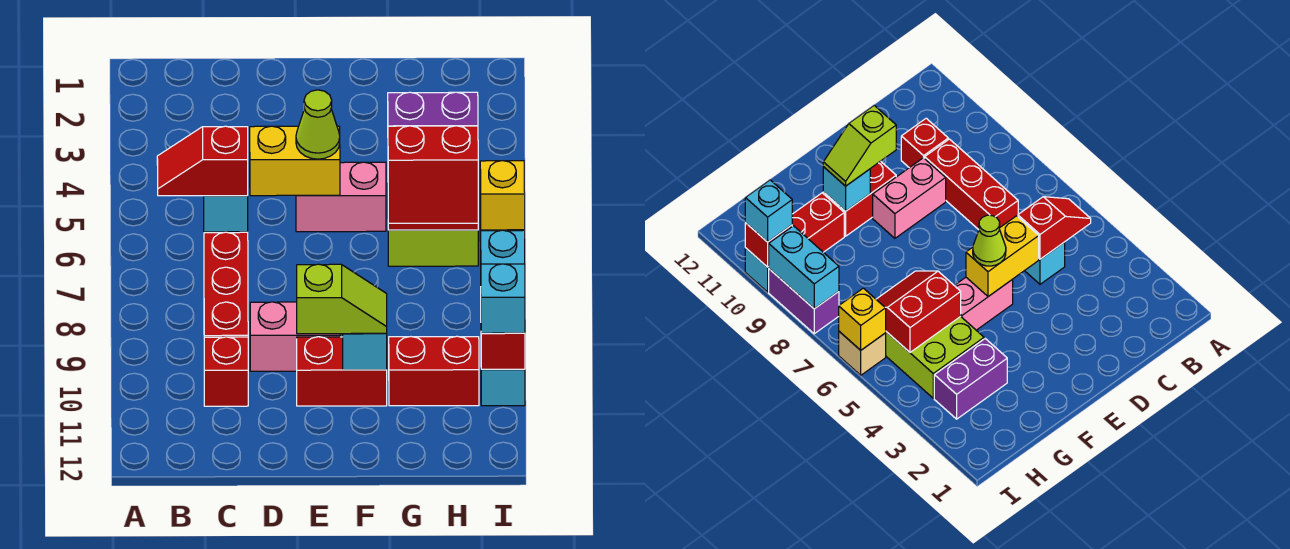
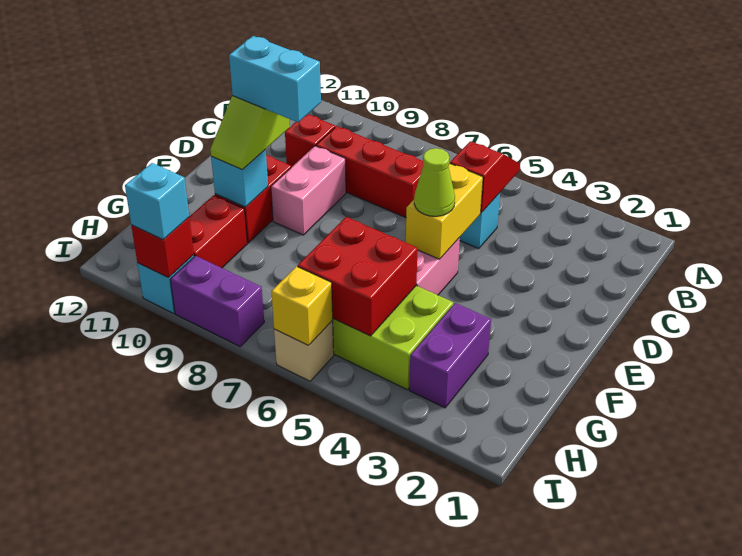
red slope G5:H6 level 2 top 5 -> red brick G5:H6 level 2
cyan brick I8:I9 level 2 -> cyan brick E9:E10 level 4

